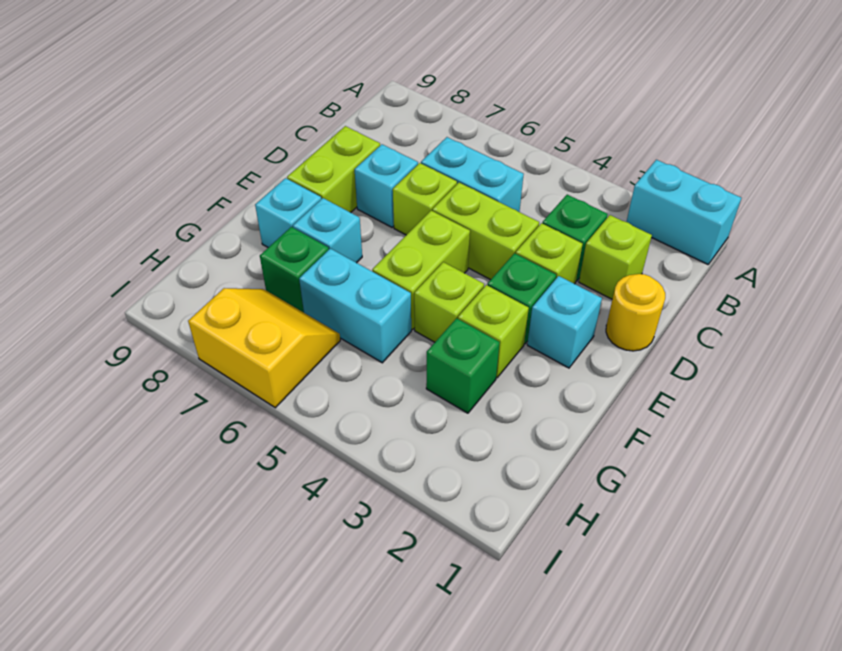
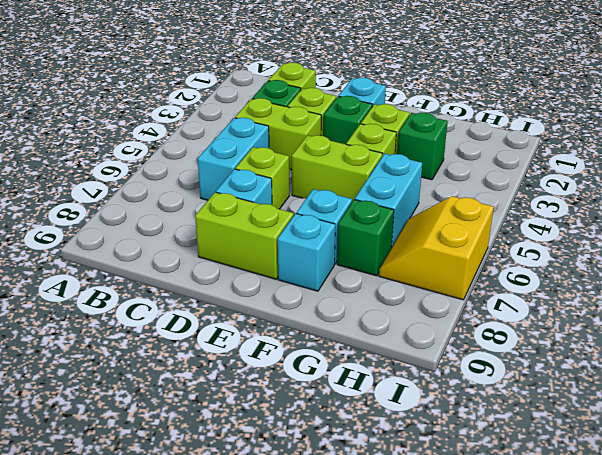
cyan brick A1:A2 level 1 -> none
yellow round brick D1 level 1 -> none
lime brick D4:D5 level 1 -> lime brick C4:D4 level 1

